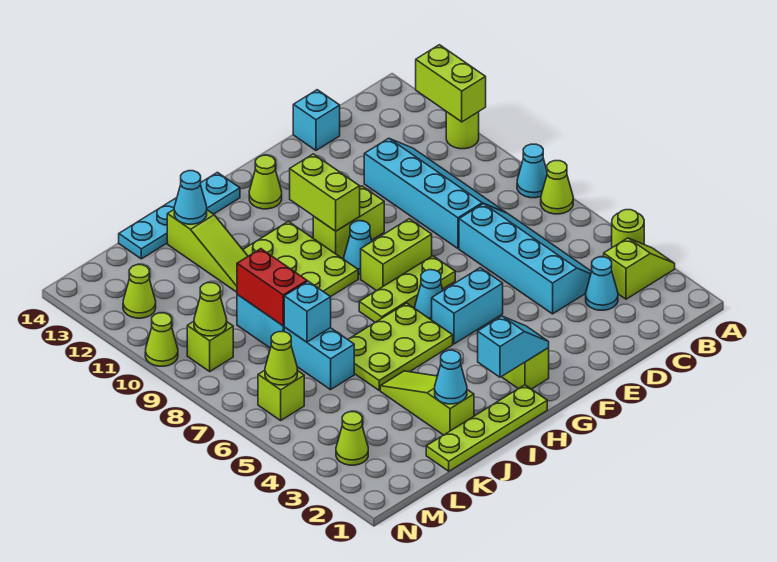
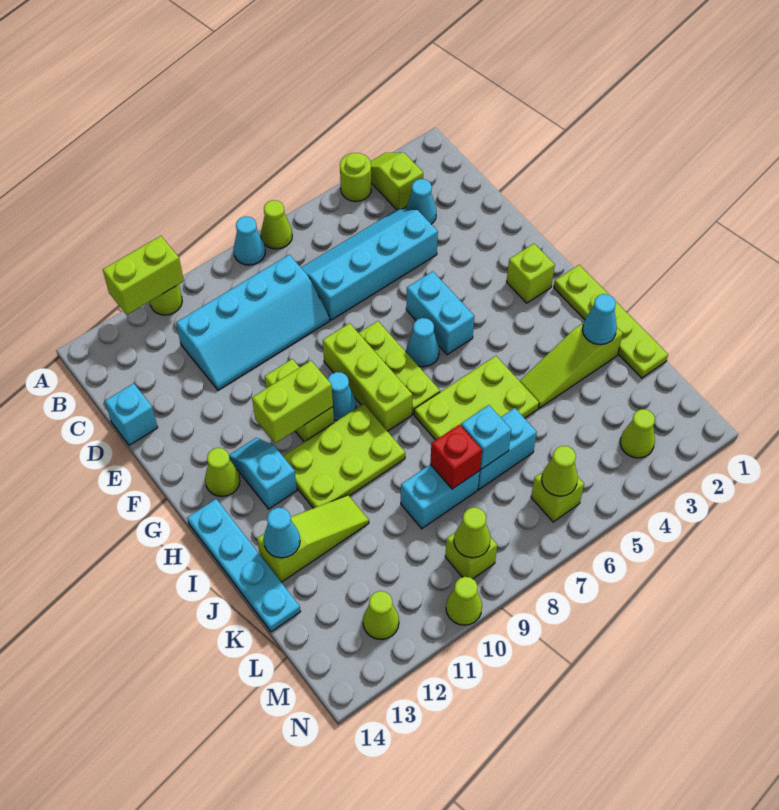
cyan slope C8:D11 level 1 top D -> cyan slope C8:D11 level 1 top C
lime brick F8:G8 level 1 -> lime brick F8:H8 level 1
cyan slope G2:H2 level 2 top H -> cyan slope G12:H12 level 1 top H
lime plate H5:J6 level 1 -> lime plate I5:J7 level 1
red brick K8:K9 level 2 -> red brick K8 level 2

